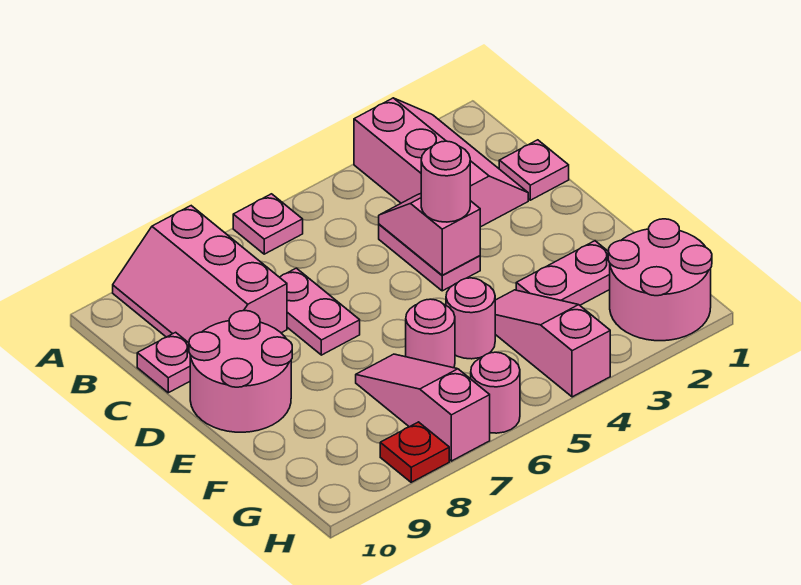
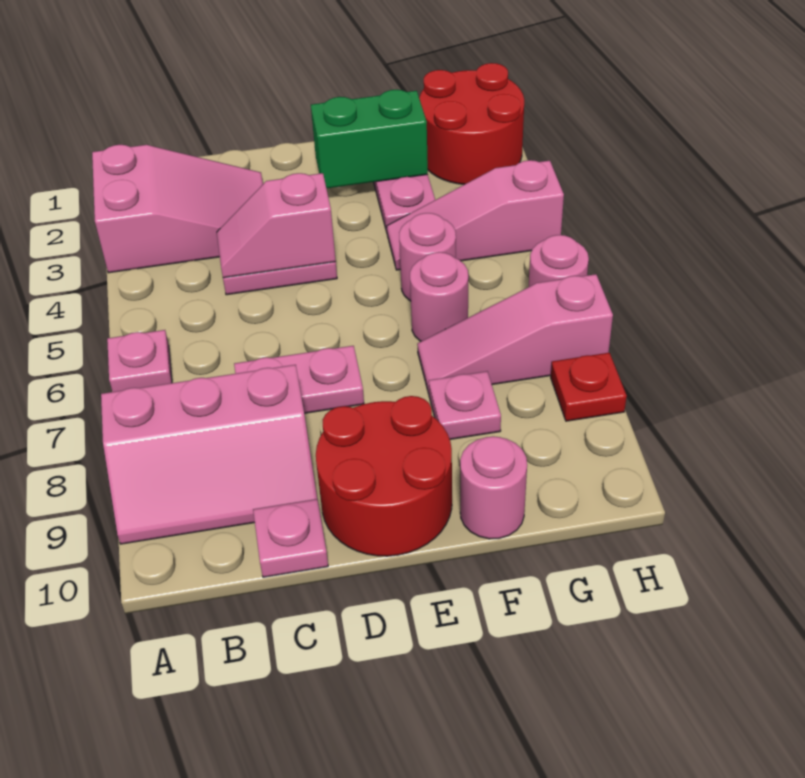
pink slope A2:C3 level 1 top 3 -> pink slope A2:C3 level 1 top A
pink plate C1 level 1 -> pink plate F8 level 1
pink round brick D4 level 3 -> pink round brick F10 level 1
pink round brick D9:E10 level 1 -> red round brick D9:E10 level 1
none -> green brick E2:F2 level 2
pink round brick G1:H2 level 1 -> red round brick G1:H2 level 1

